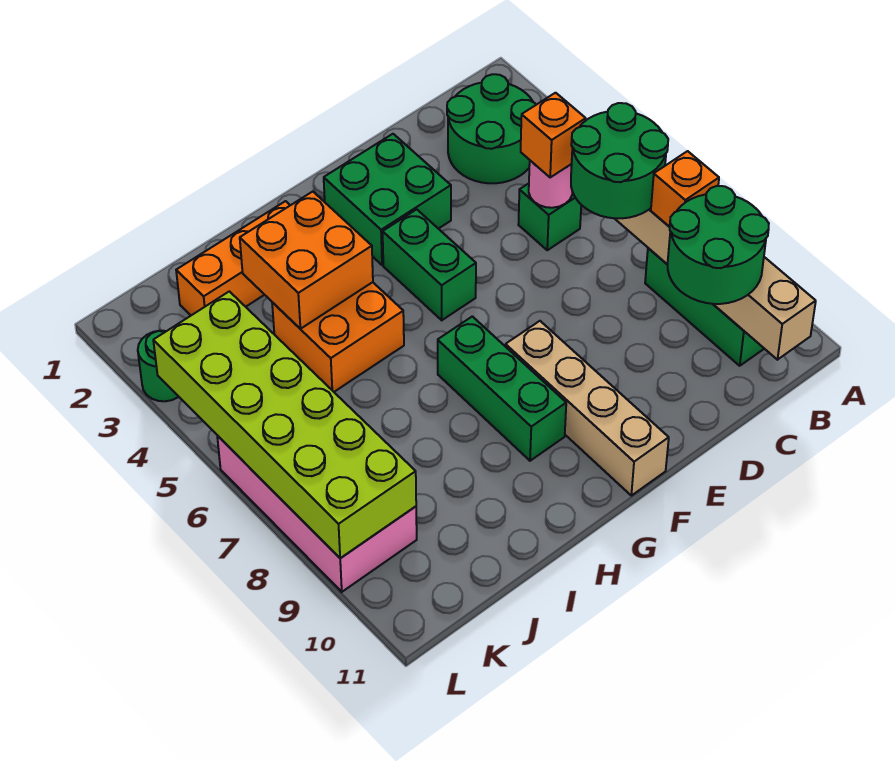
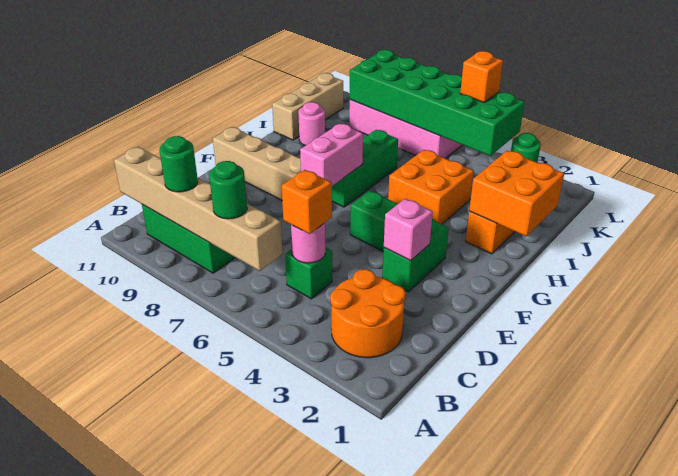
green round brick B2:C3 level 1 -> orange round brick B2:C3 level 1
green round brick B6:C7 level 3 -> green round brick B7 level 3
orange brick B8 level 3 -> orange brick L5 level 3
green round brick B9:C10 level 3 -> green round brick B9 level 3
green brick E2:F3 level 1 -> green brick E3:F3 level 1
none -> pink brick E3 level 2
none -> pink brick F7:G7 level 2
green brick G7:G9 level 1 -> green brick G7:I7 level 1
orange brick H3:I4 level 2 -> orange brick H1:I2 level 2
none -> pink round brick I10 level 1
none -> tan brick I11:K11 level 1
lime brick K4:L9 level 2 -> green brick K4:L9 level 2

